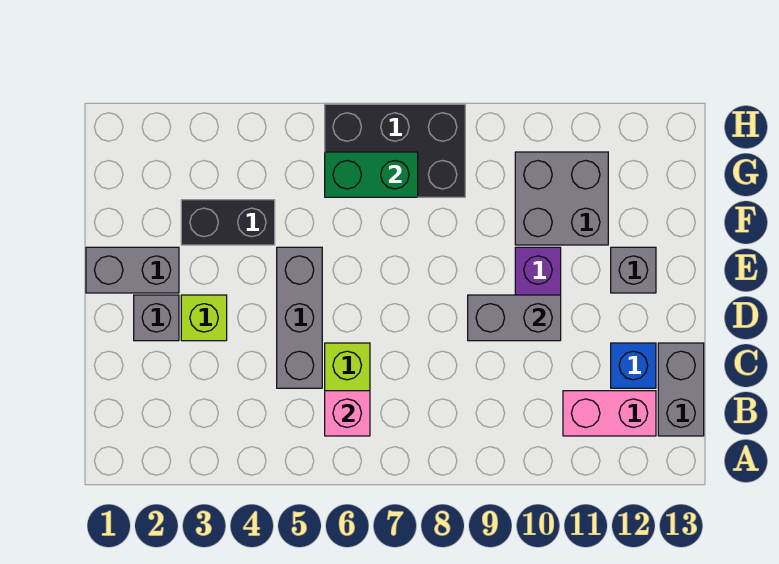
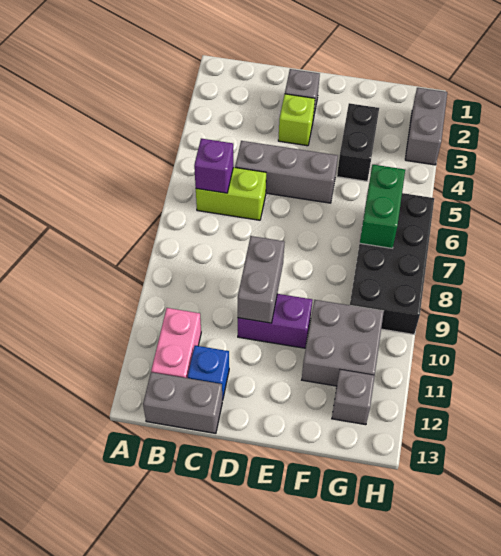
pink brick B6 level 2 -> purple brick B6 level 2
grey brick E1:E2 level 1 -> grey brick H2:H3 level 1
grey brick E12 level 1 -> grey brick G12 level 1
black brick G6:H8 level 1 -> black brick G6:H9 level 1

